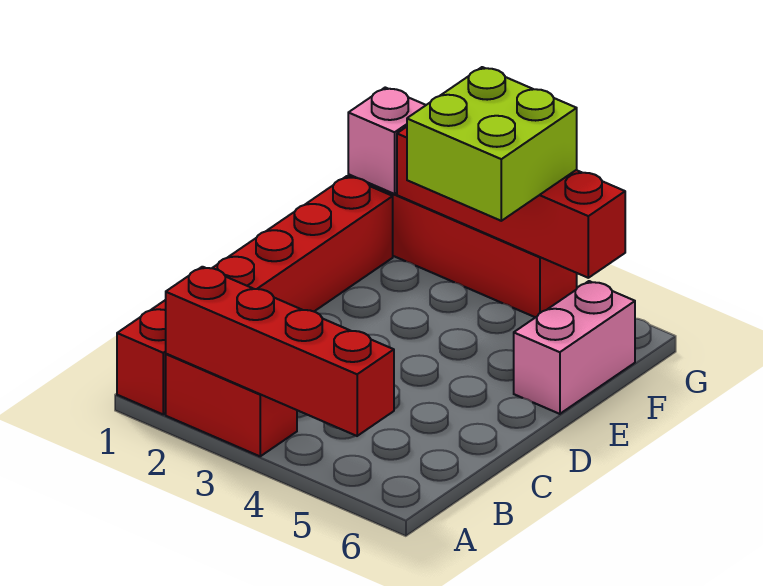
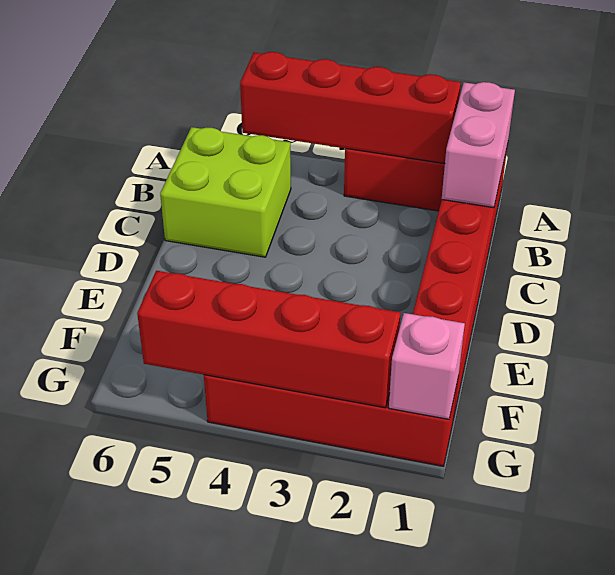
pink brick E6:F6 level 1 -> pink brick A1:B1 level 2
lime brick F3:G4 level 3 -> lime brick B5:C6 level 1

